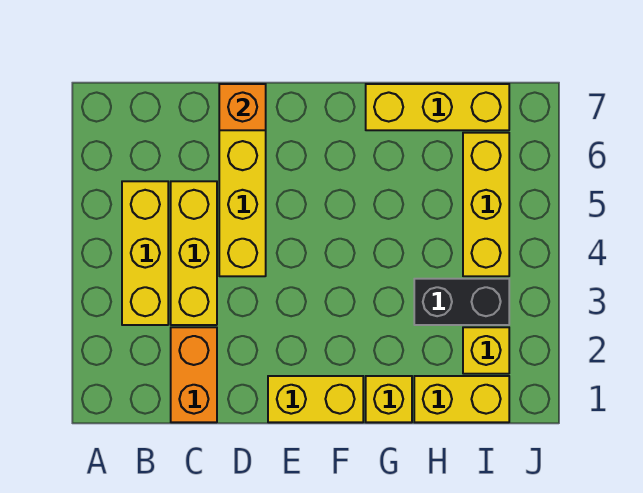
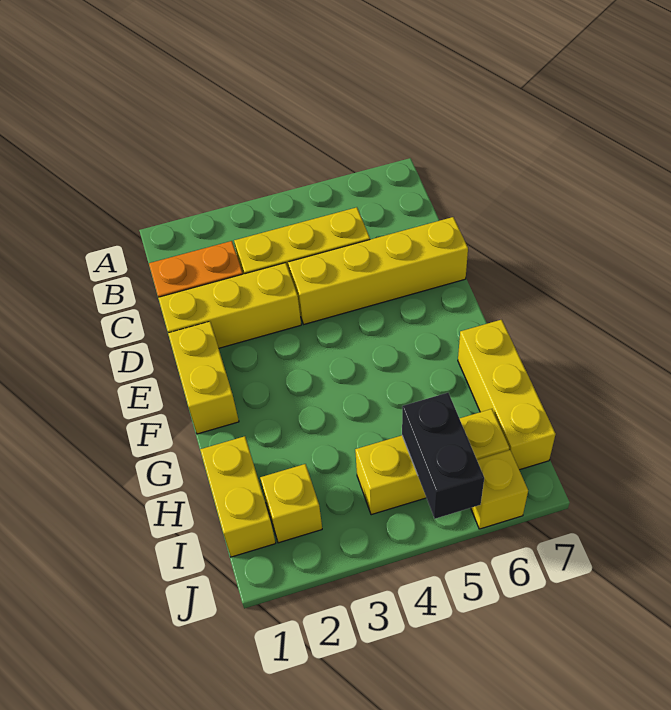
yellow brick B3:B5 level 1 -> yellow brick D1:D3 level 1
orange brick D7 level 2 -> none
yellow brick G1 level 1 -> yellow brick J6 level 1
black brick H3:I3 level 1 -> black brick I5:J5 level 2

